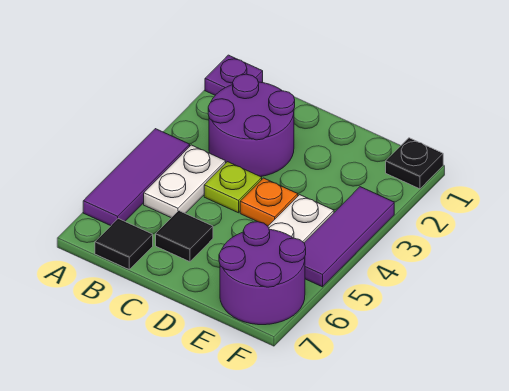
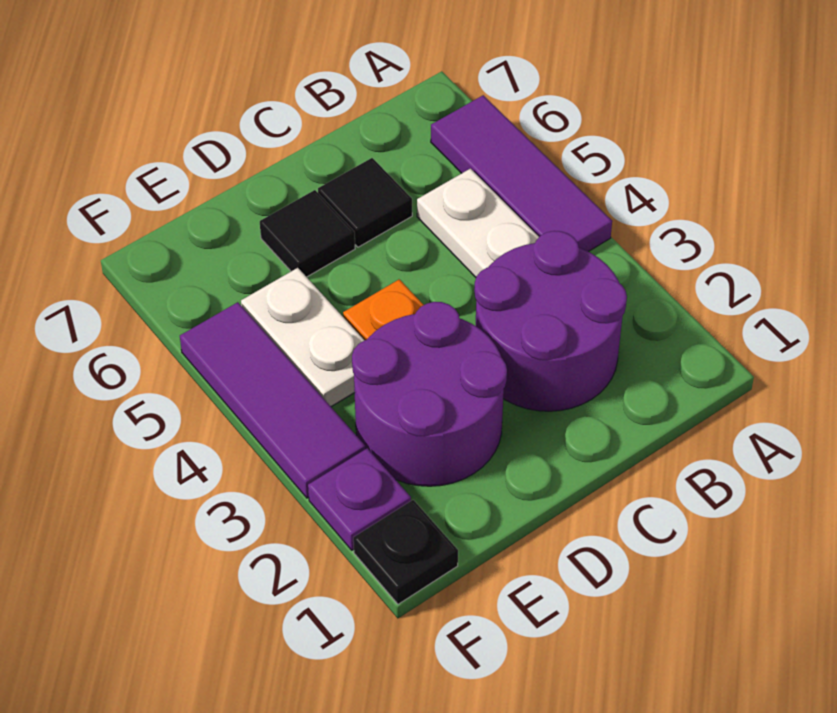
purple plate A1 level 1 -> purple plate F2 level 1
black tile B7 level 1 -> black tile D6 level 1
lime plate C4 level 1 -> none
purple round brick E6:F7 level 1 -> purple round brick D2:E3 level 1

